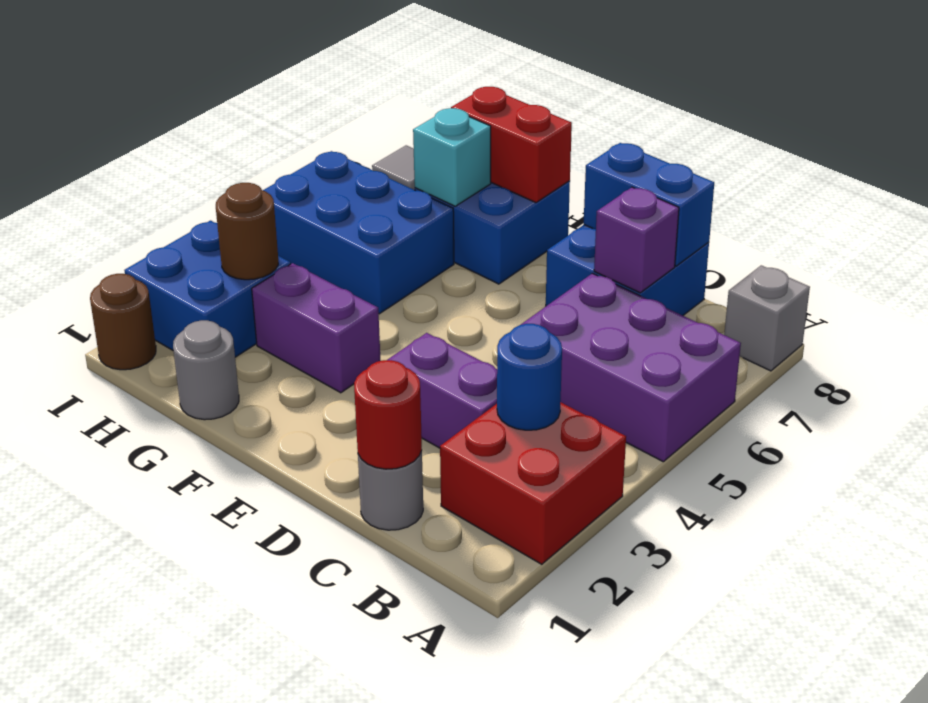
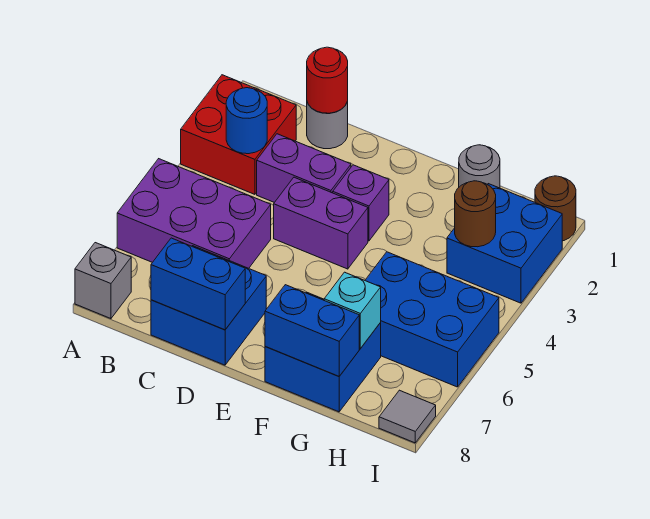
purple brick C7 level 2 -> purple brick E3 level 1
purple brick F3:G3 level 1 -> purple brick D4:E4 level 1
red brick F8:G8 level 2 -> blue brick F8:G8 level 2

